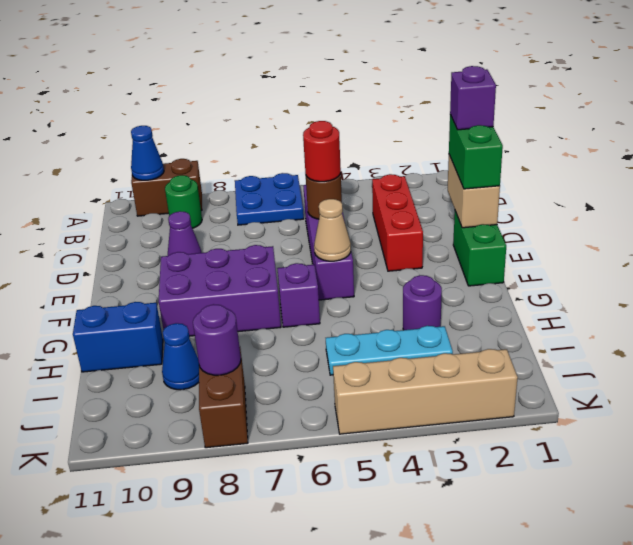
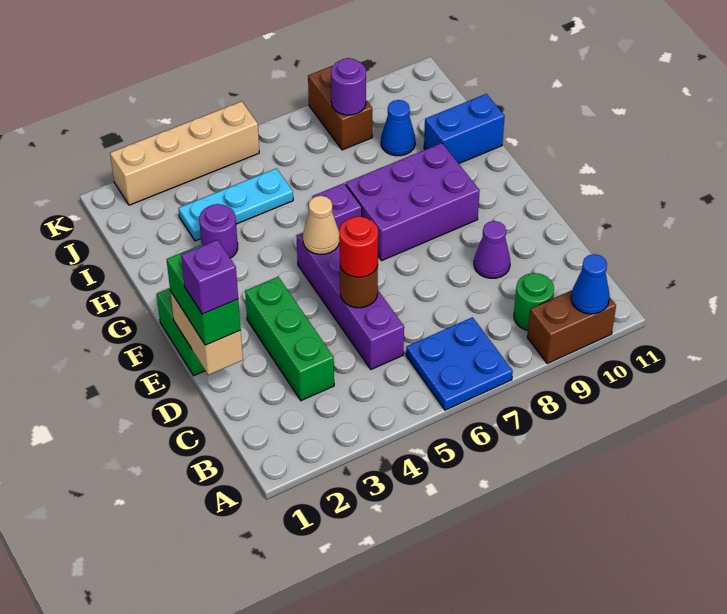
red brick C3:E3 level 1 -> green brick C3:E3 level 1

